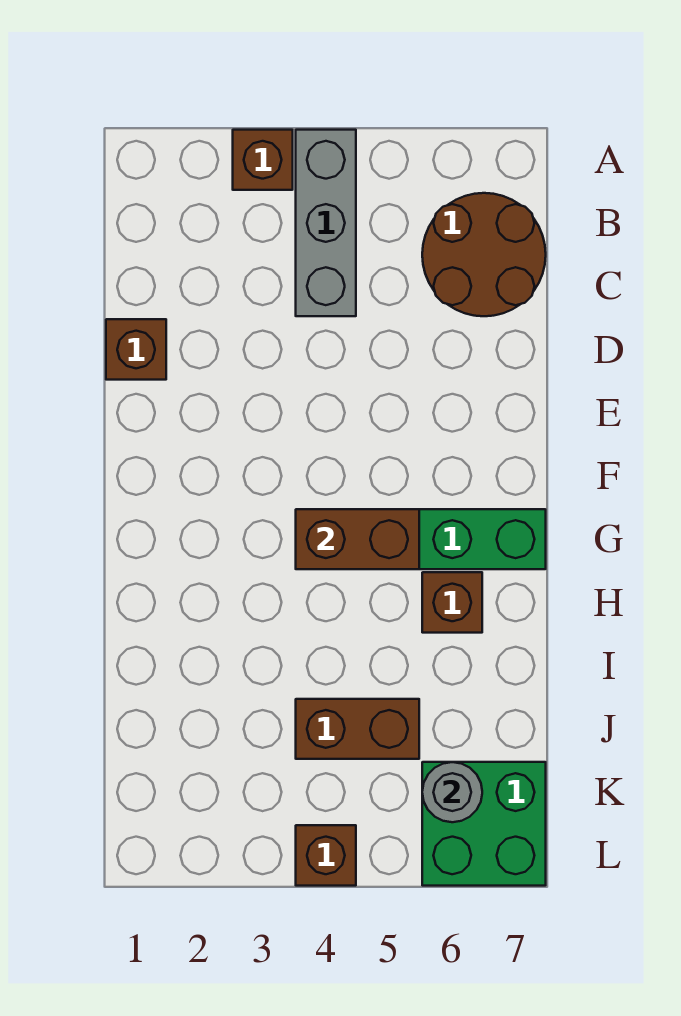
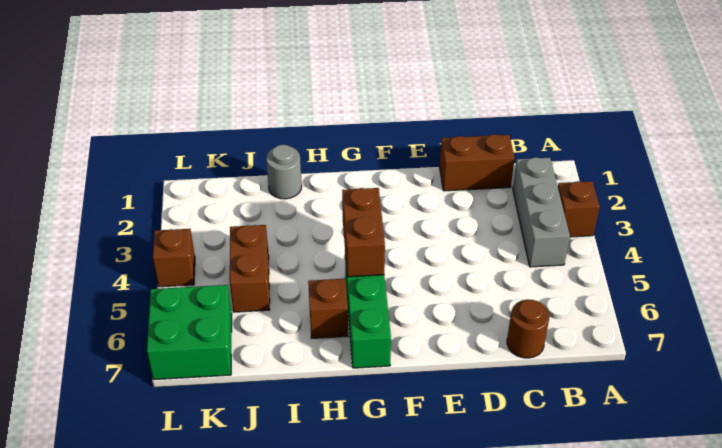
grey brick A4:C4 level 1 -> grey brick B2:B4 level 1
brown round brick B6:C7 level 1 -> brown round brick C7 level 1
brown brick D1 level 1 -> brown brick C1:D1 level 1
grey round brick K6 level 2 -> grey round brick I1 level 1

